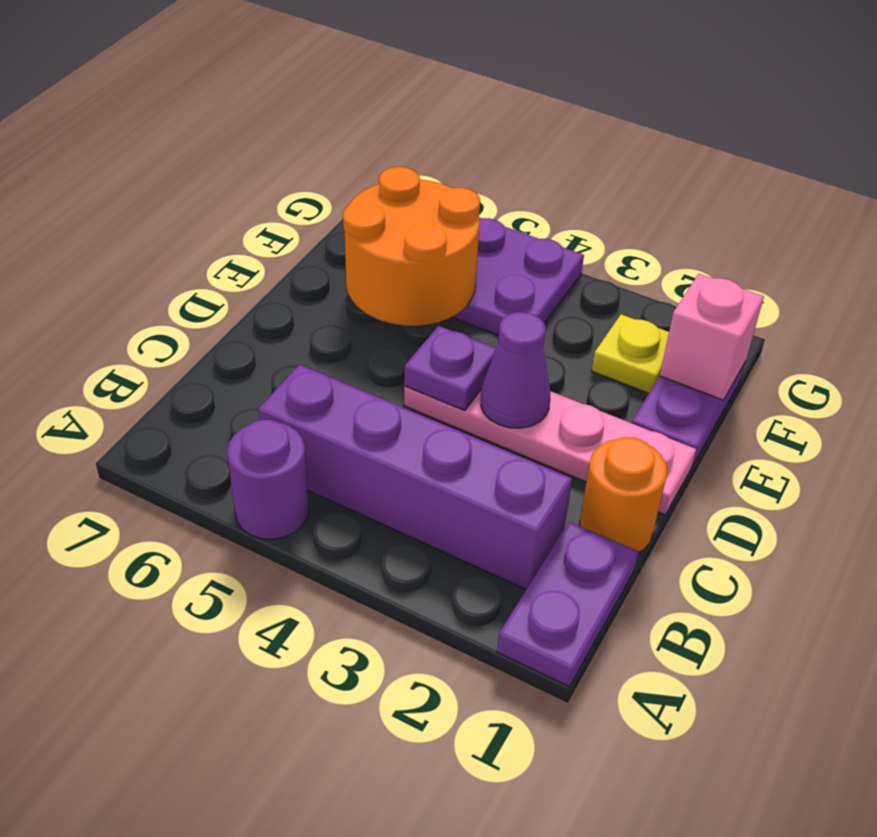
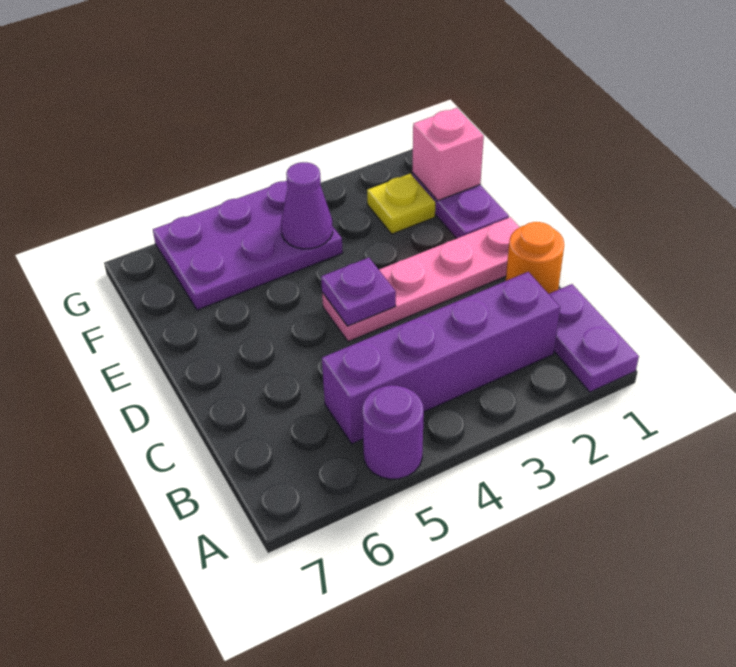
purple cone D3 level 2 -> purple cone F4 level 2
orange round brick E5:F6 level 2 -> none

